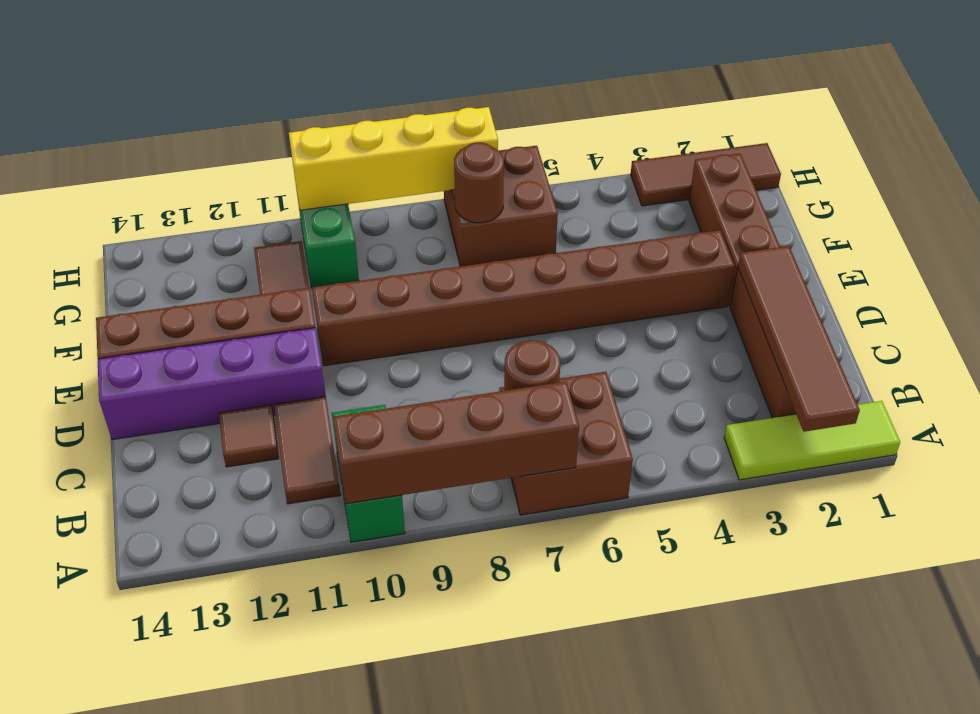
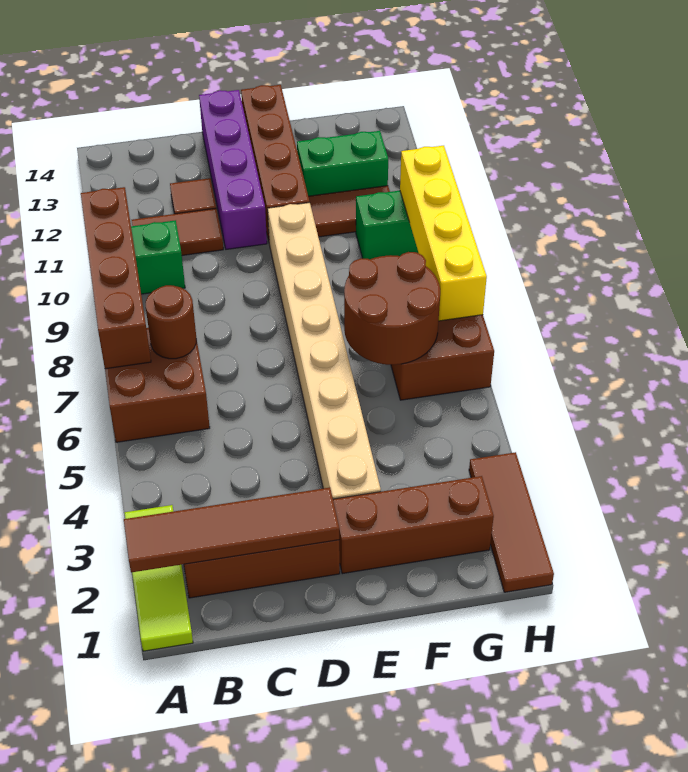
brown brick E3:E10 level 1 -> tan brick E3:E10 level 1
none -> green brick F12:G12 level 1
brown round brick G7 level 2 -> brown round brick F6:G7 level 2

